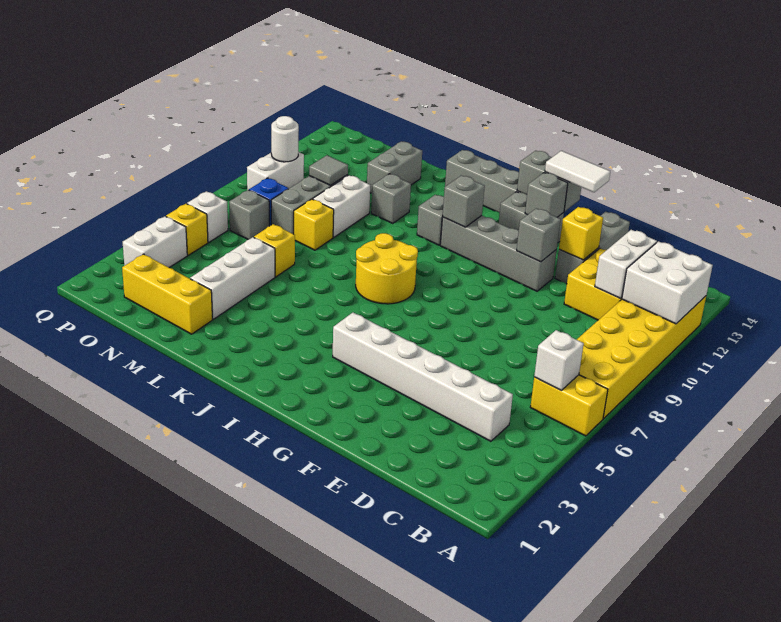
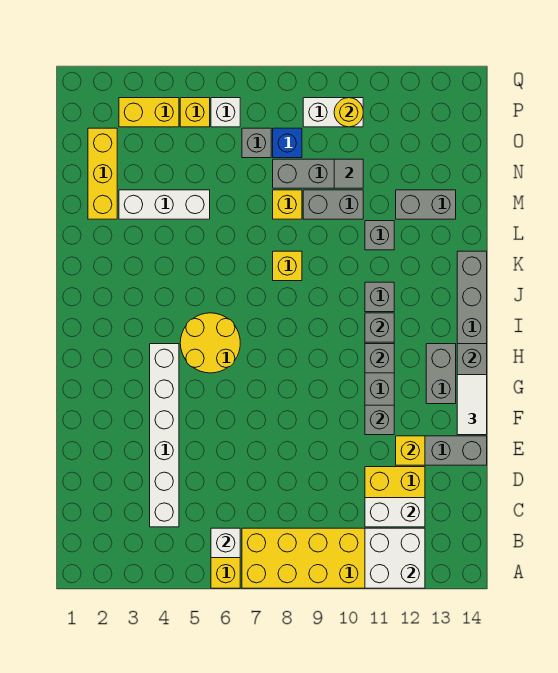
grey brick G13 level 2 -> grey brick H11 level 2
yellow round brick I7:J8 level 1 -> yellow round brick H5:I6 level 1
yellow brick M6 level 1 -> yellow brick K8 level 1
white brick M9:M10 level 1 -> grey brick M9:M10 level 1
white brick P3:P4 level 1 -> yellow brick P3:P4 level 1
white round brick P10 level 2 -> yellow round brick P10 level 2

